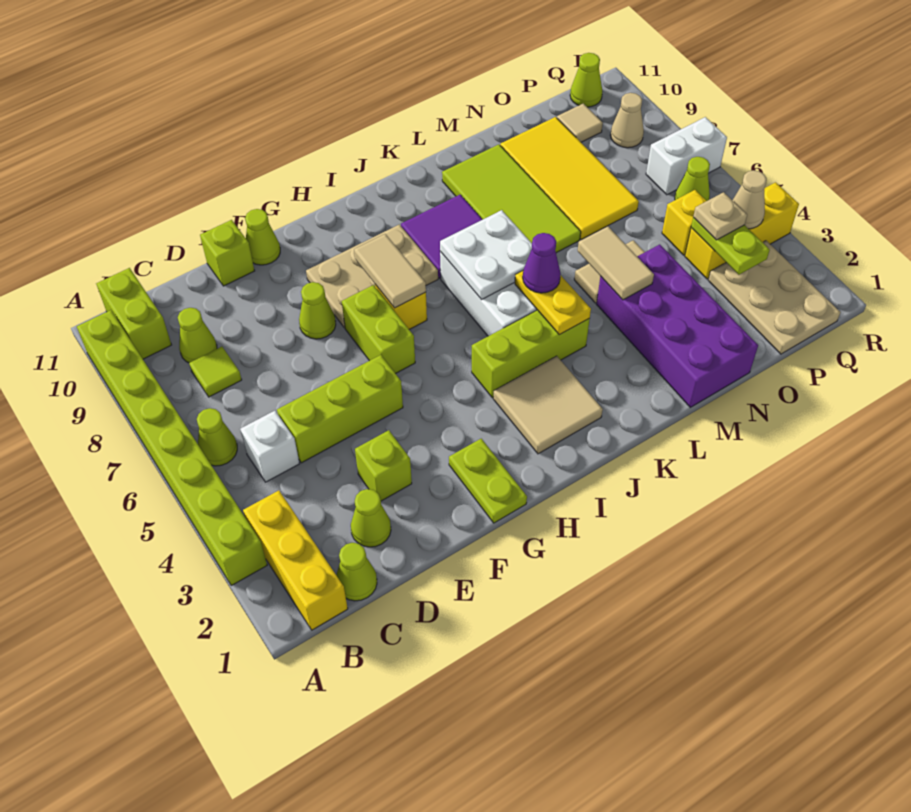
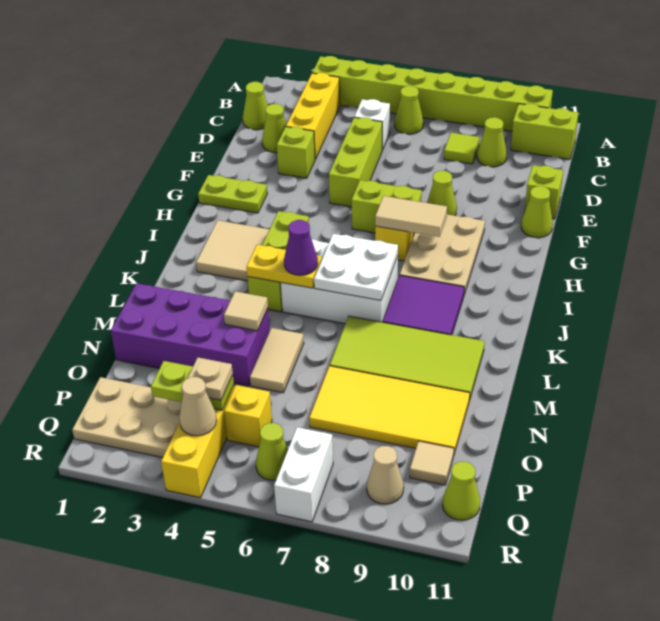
yellow brick B1:B3 level 1 -> yellow brick B3:D3 level 1
tan tile M4:M5 level 2 -> tan tile M4 level 2

